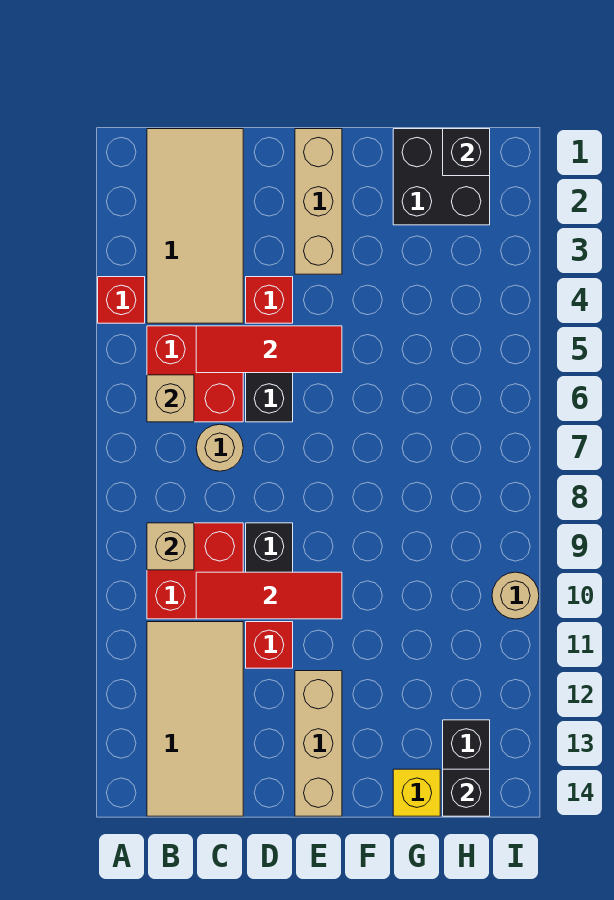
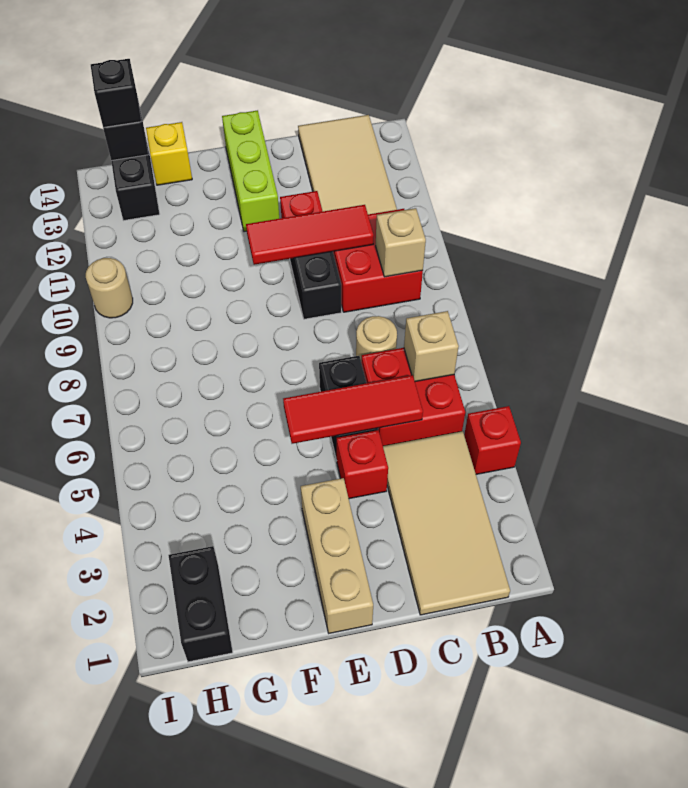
tan brick E12:E14 level 1 -> lime brick E12:E14 level 1
black brick G1:H2 level 1 -> black brick H1:H2 level 1
black brick H1 level 2 -> black brick H14 level 3

